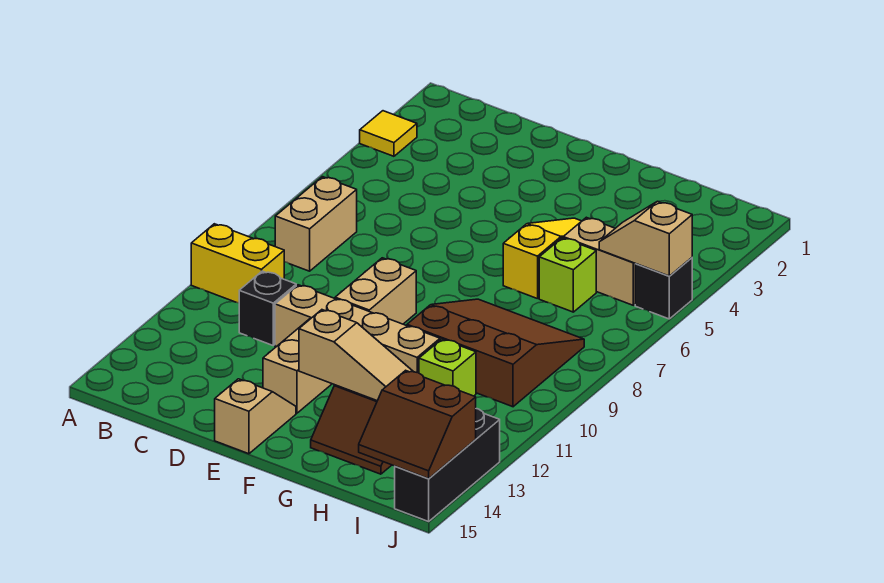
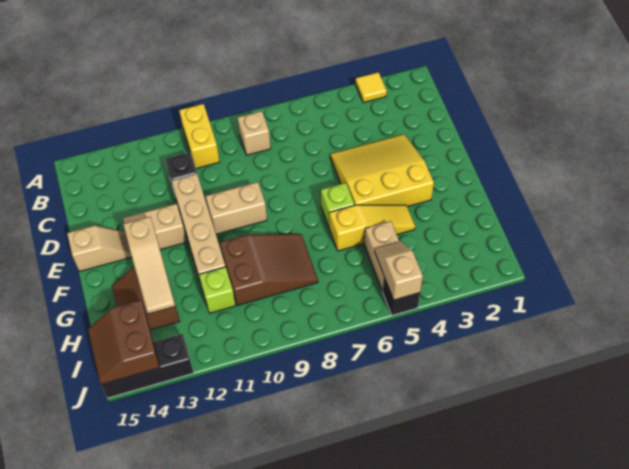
tan brick B7:B8 level 1 -> tan brick B8 level 1
none -> yellow slope D3:F5 level 1 top F
brown slope G8:I10 level 1 top 10 -> brown slope G8:H10 level 1 top 10
lime brick H6 level 1 -> lime brick F6 level 1

